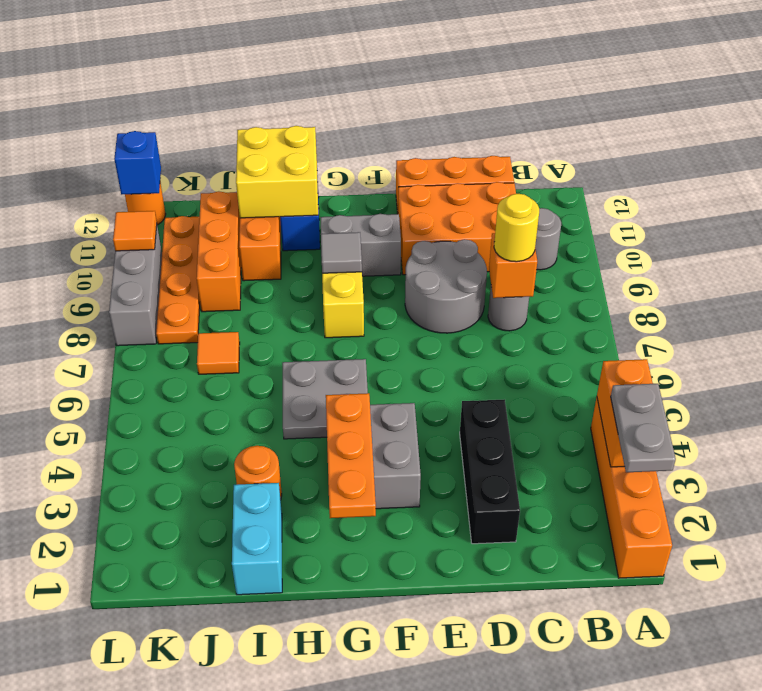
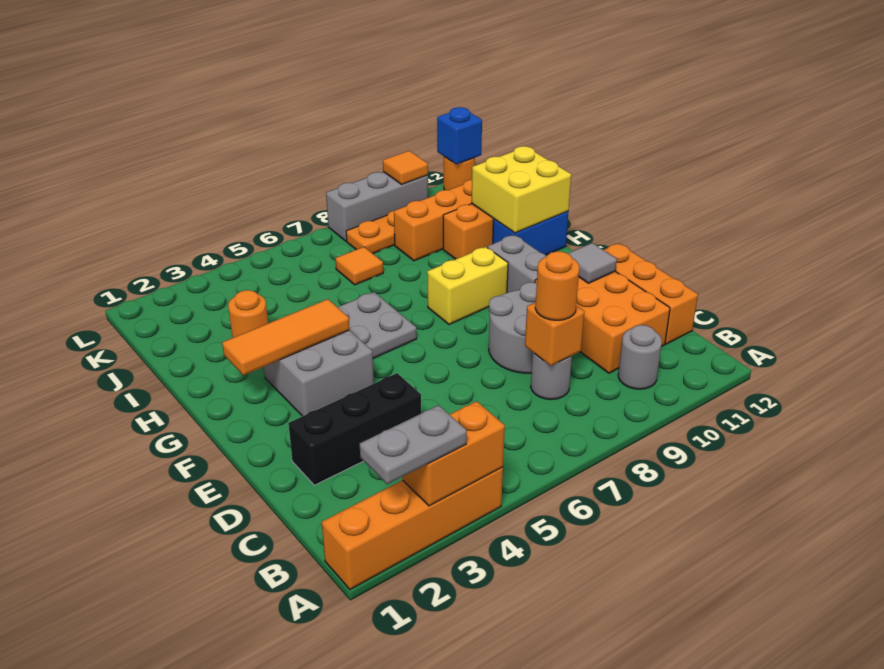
yellow round brick C8 level 3 -> orange round brick C8 level 3
orange plate G2:G4 level 2 -> orange tile G2:G4 level 2
grey tile G9 level 2 -> grey tile E11 level 2
cyan brick I1:I2 level 1 -> none

